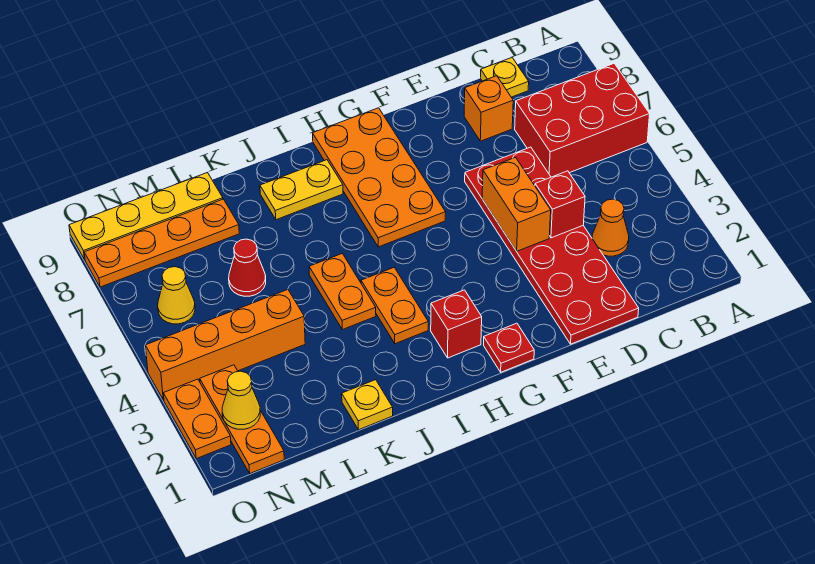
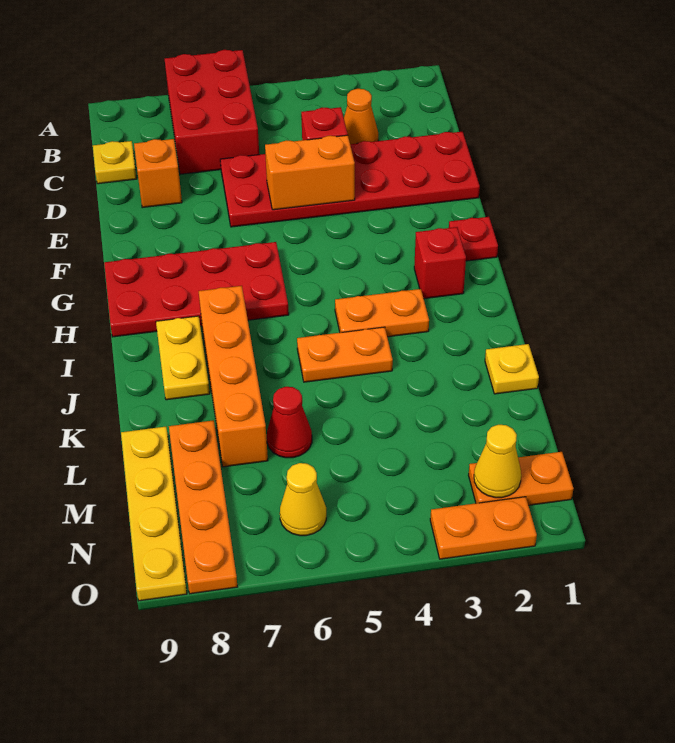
orange plate G6:H9 level 1 -> red plate G6:H9 level 1
orange brick L4:O4 level 1 -> orange brick I7:L7 level 1
orange plate N1:N3 level 1 -> orange plate N1:N2 level 1

